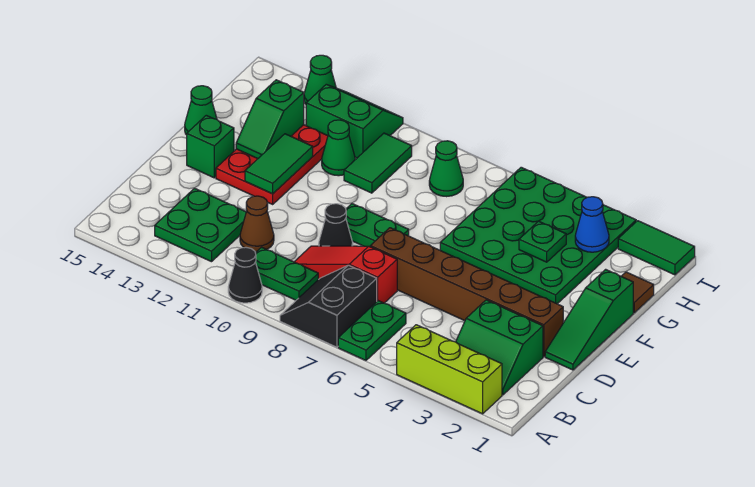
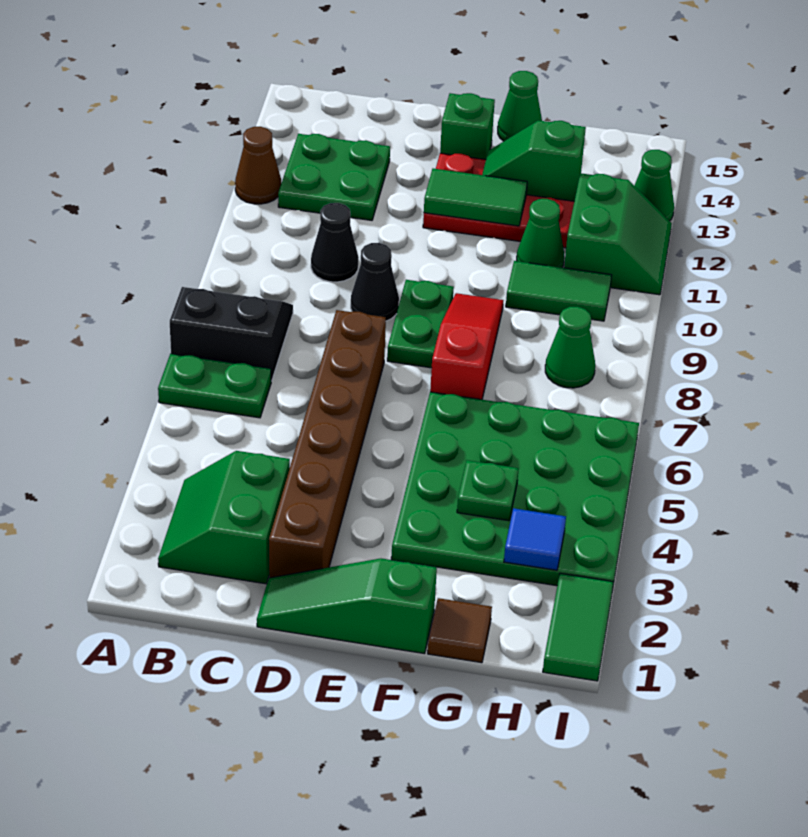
lime brick A2:A4 level 1 -> none
black cone A10 level 1 -> black cone C10 level 1
green plate B9:B10 level 1 -> none
red slope C7:C9 level 1 top 7 -> red slope F7:F9 level 1 top 7
brown cone C11 level 1 -> brown cone A12 level 1
blue cone H3 level 2 -> blue tile H3 level 2

